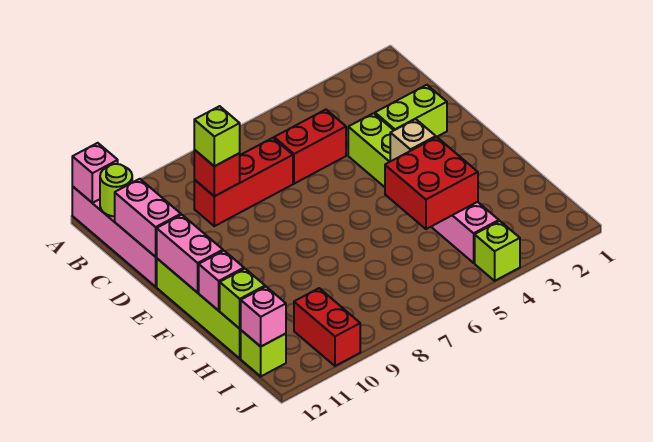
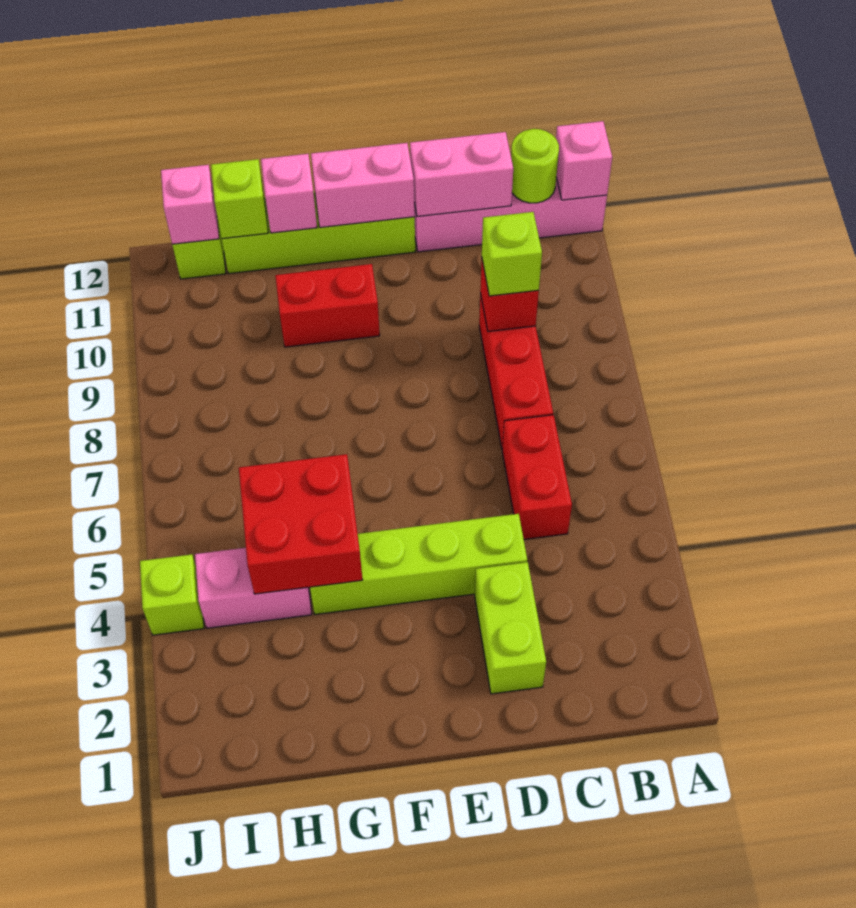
tan brick F4 level 2 -> none
red brick I10:J10 level 1 -> red brick F10:G10 level 1

